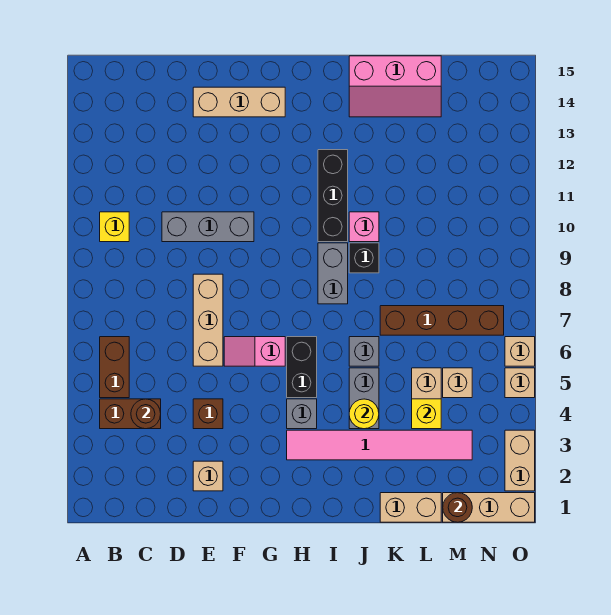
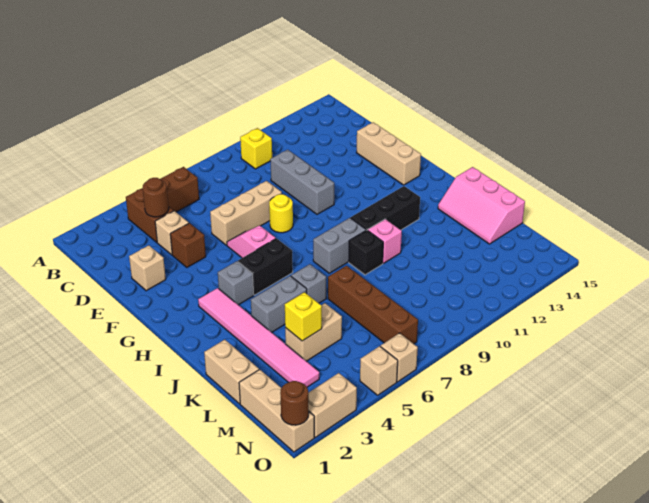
yellow round brick J4 level 2 -> yellow round brick F8 level 1
brown round brick M1 level 2 -> brown round brick O1 level 2
tan brick M5 level 1 -> tan brick D4 level 1

